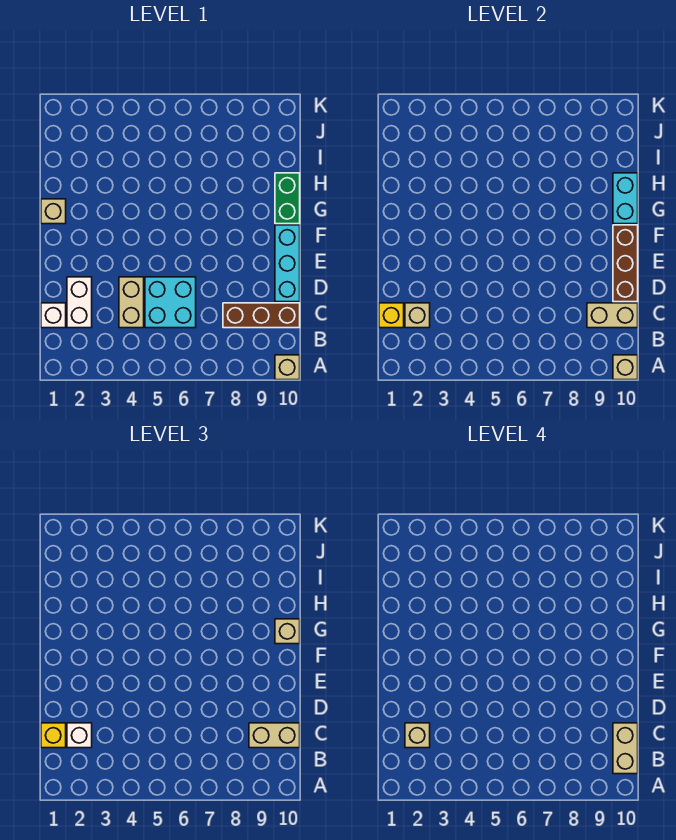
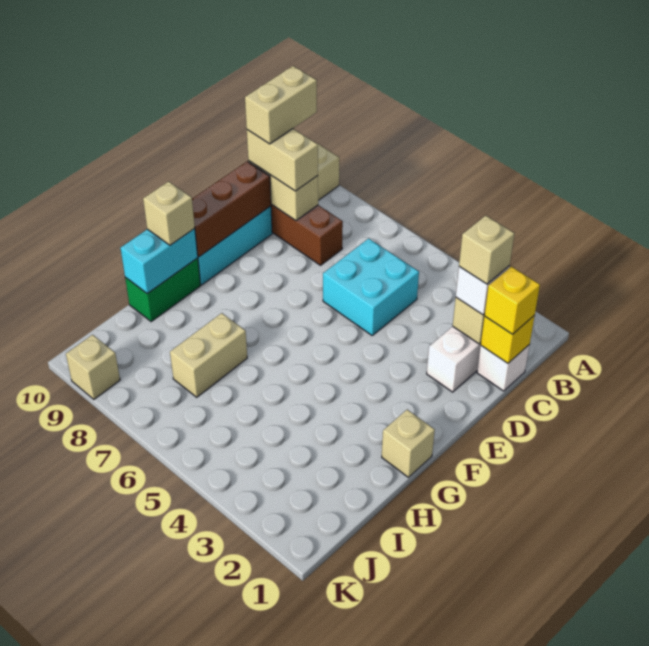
tan brick A10 level 2 -> tan brick K9 level 1
tan brick C4:D4 level 1 -> tan brick H7:I7 level 1

